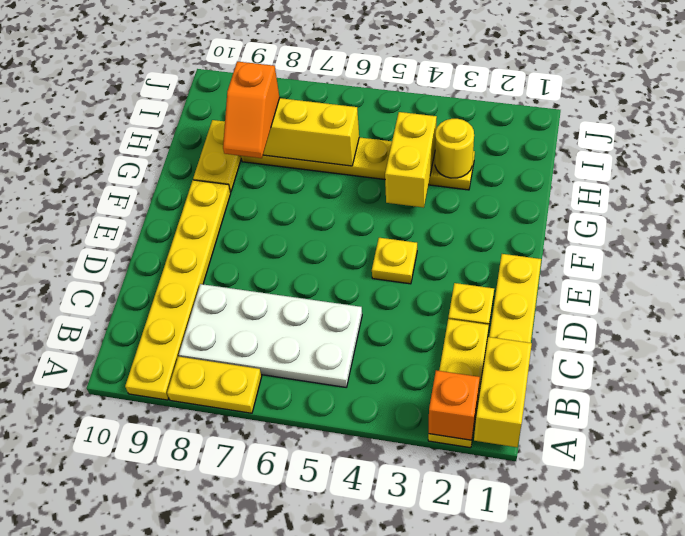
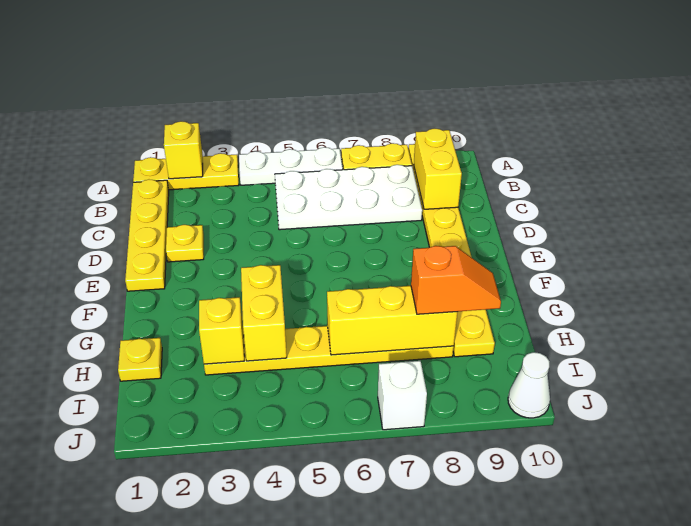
yellow brick A1:B1 level 2 -> yellow brick B9:C9 level 2
yellow plate A2:C2 level 1 -> yellow plate A1:A3 level 1
orange brick A2 level 2 -> yellow brick A2 level 2
none -> white plate A4:A6 level 1
yellow plate E4 level 1 -> yellow plate H1 level 1
orange slope G8:H8 level 3 top H -> orange slope H8:H9 level 3 top 8
yellow round brick H3 level 2 -> yellow brick H3 level 2
none -> white brick J7 level 1
none -> white cone J10 level 1

